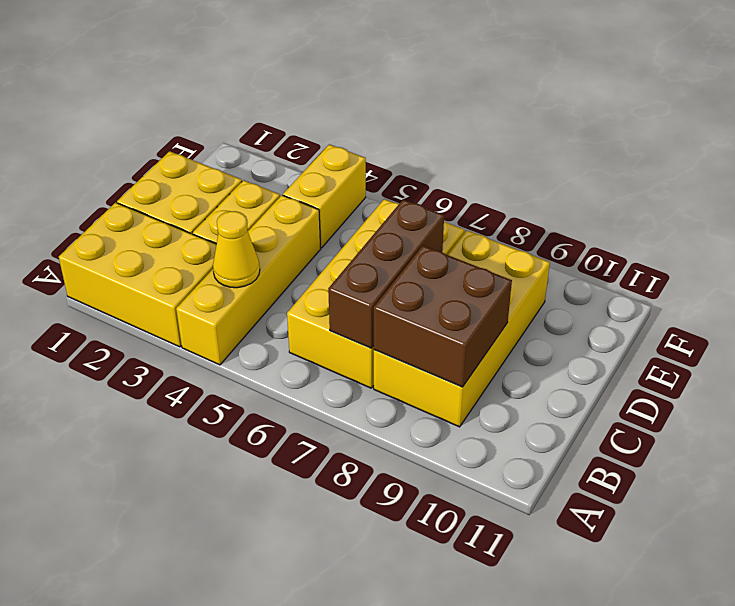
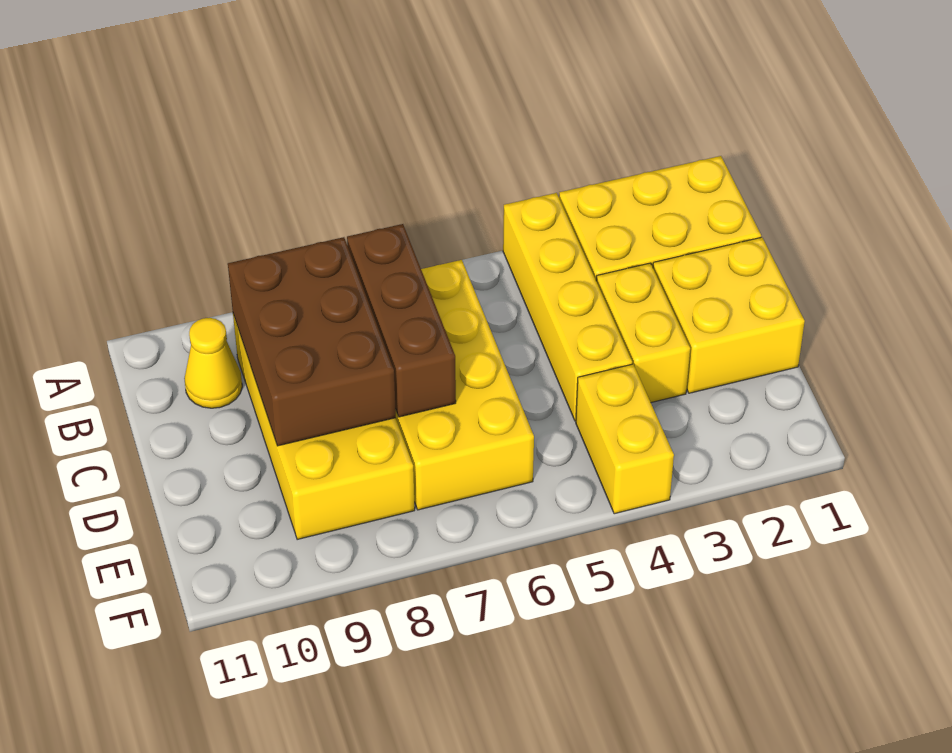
yellow cone B4 level 2 -> yellow cone B10 level 1
brown brick B8:C9 level 2 -> brown brick B8:D9 level 2

